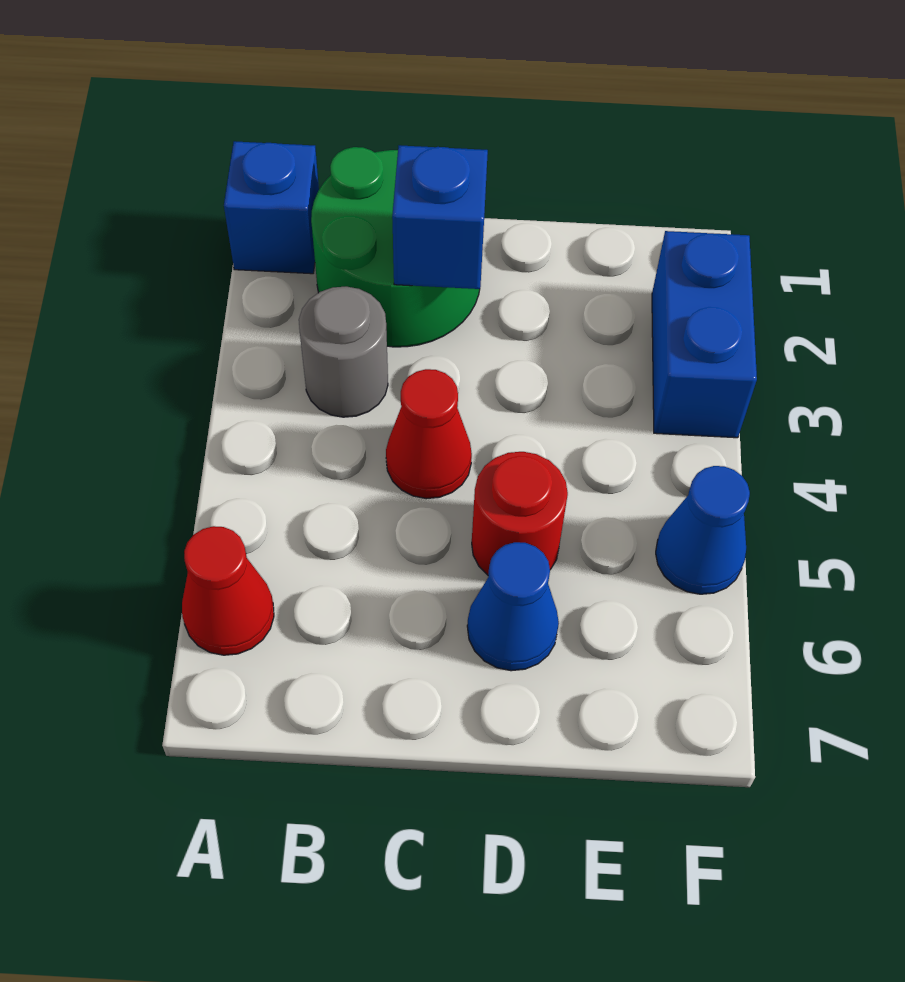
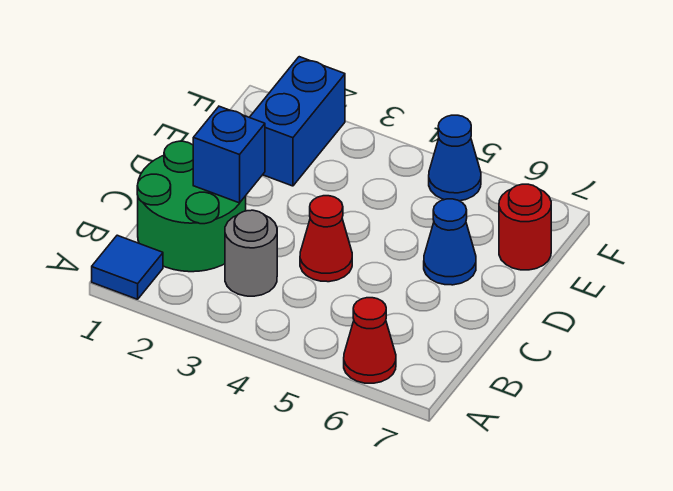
blue brick A1 level 1 -> blue tile A1 level 1
red round brick D5 level 1 -> red round brick E7 level 1
blue brick F2:F3 level 1 -> blue brick E2:F2 level 1

